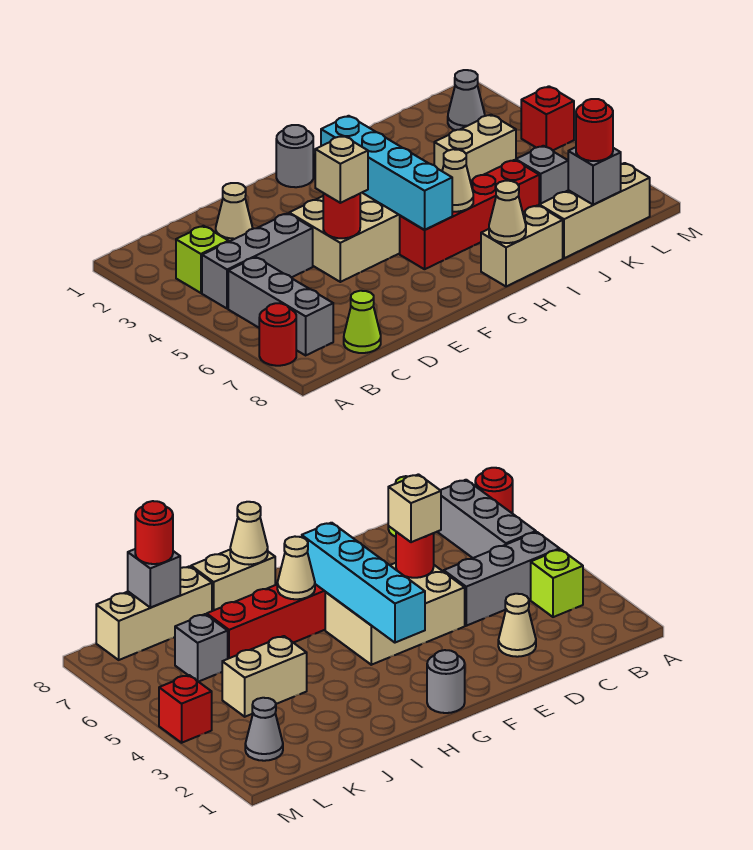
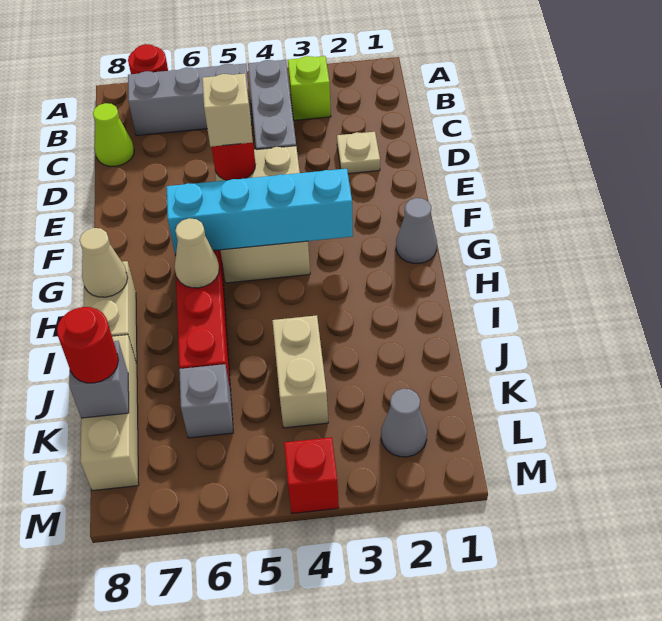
tan cone D2 level 1 -> tan plate D2 level 1
grey round brick G1 level 1 -> grey cone G1 level 1

